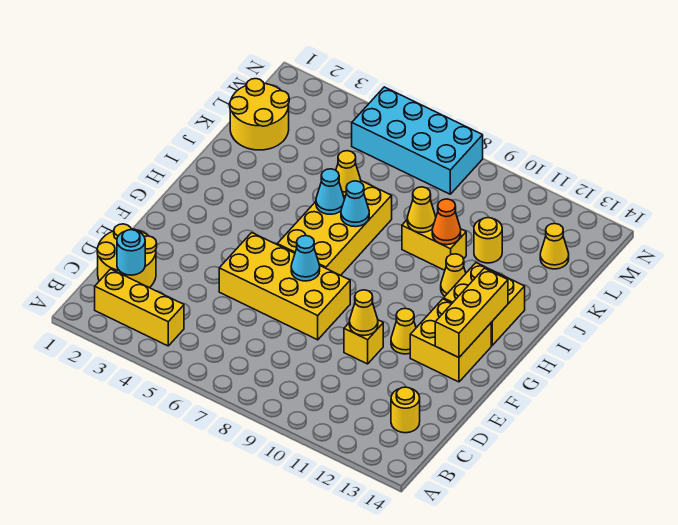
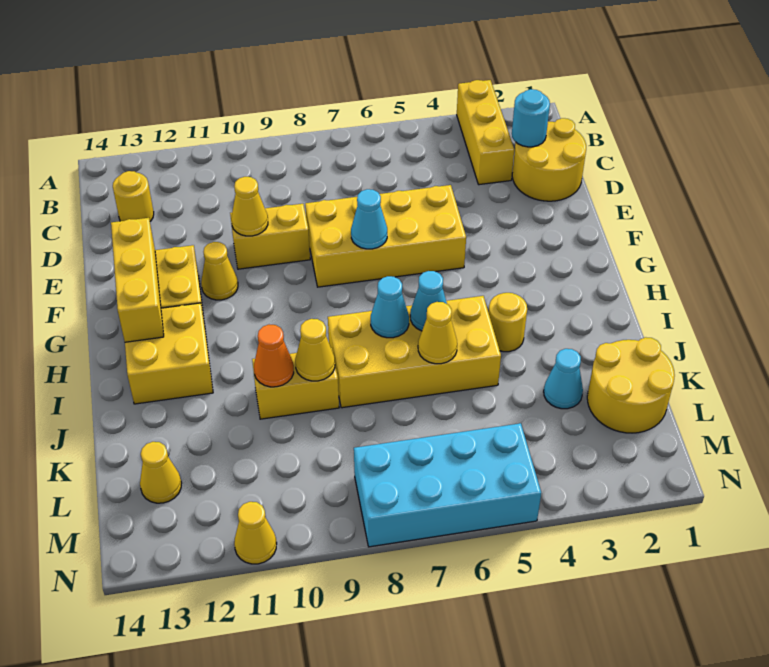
yellow brick B2:B4 level 1 -> yellow brick A3:C3 level 1
yellow brick E10 level 1 -> yellow brick E9:E10 level 1
yellow brick G6:J7 level 1 -> yellow brick I5:J8 level 1
yellow cone I11 level 1 -> yellow cone N11 level 1
none -> cyan cone K3 level 1
yellow round brick K11 level 1 -> yellow round brick I4 level 1

